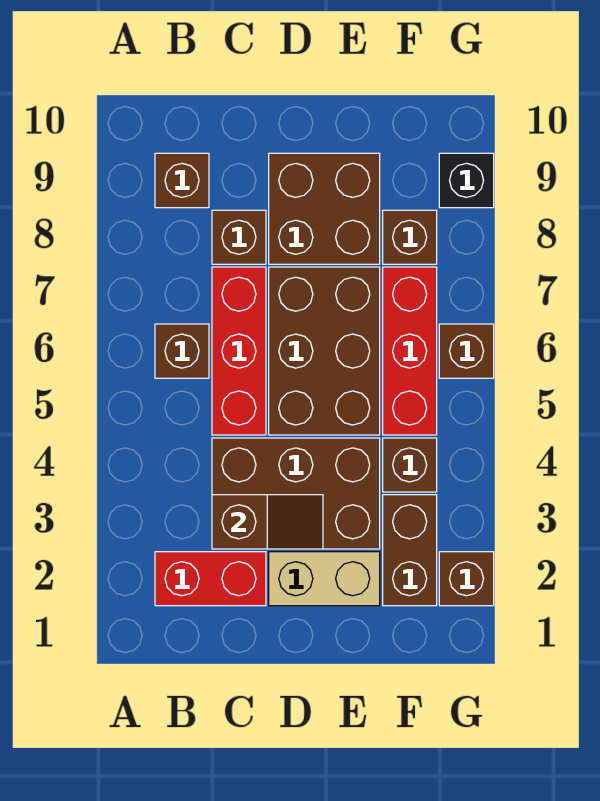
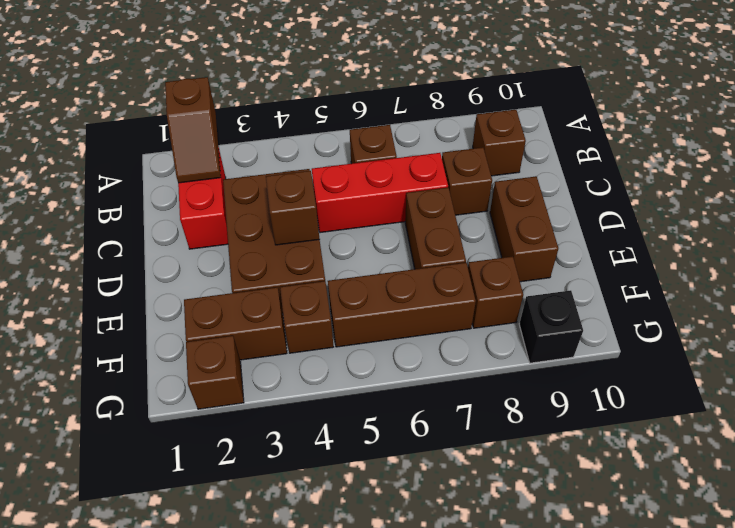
brown slope C3:D3 level 2 top C -> brown slope A2:B2 level 2 top A
tan brick D2:E2 level 1 -> none
brown brick D5:E7 level 1 -> brown brick D7:E7 level 1
brown brick D8:E9 level 1 -> brown brick D9:E9 level 1
red brick F5:F7 level 1 -> brown brick F5:F7 level 1
brown brick G6 level 1 -> brown brick D4 level 2

